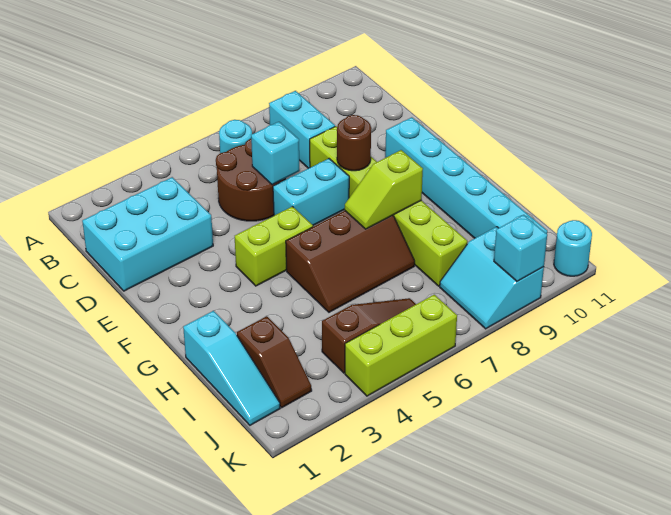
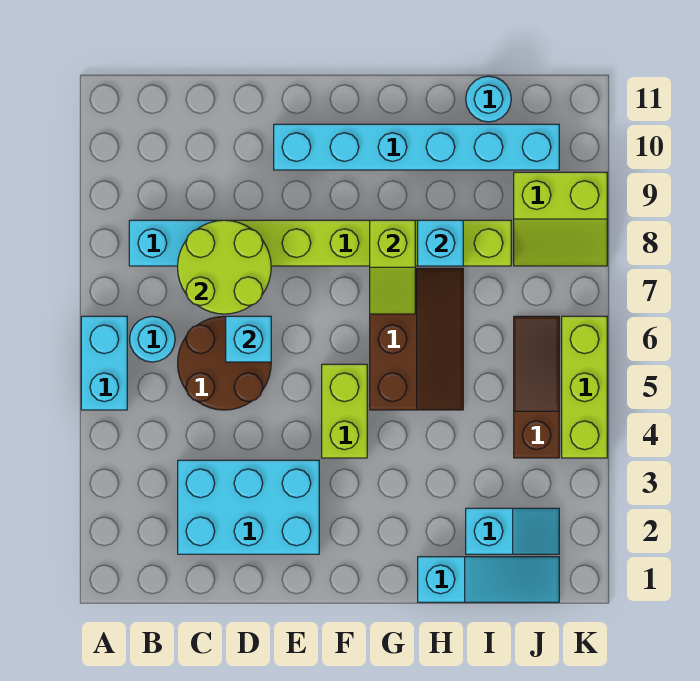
cyan brick C1:D3 level 1 -> cyan brick C2:E3 level 1
none -> lime round brick C7:D8 level 2
cyan brick E6:E7 level 1 -> cyan brick A5:A6 level 1
brown round brick E8 level 2 -> none
brown slope I2:J2 level 1 top I -> cyan slope I2:J2 level 1 top I
cyan slope J8:K9 level 1 top 9 -> lime slope J8:K9 level 1 top 9
cyan brick K9 level 2 -> cyan brick H8 level 2
cyan round brick K11 level 1 -> cyan round brick I11 level 1

